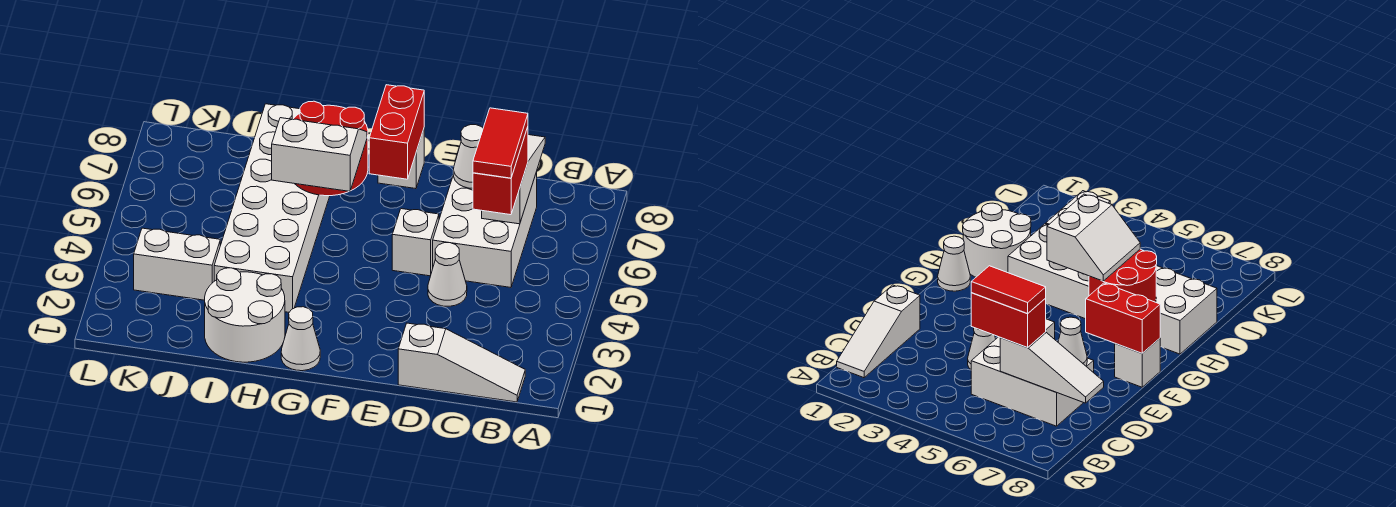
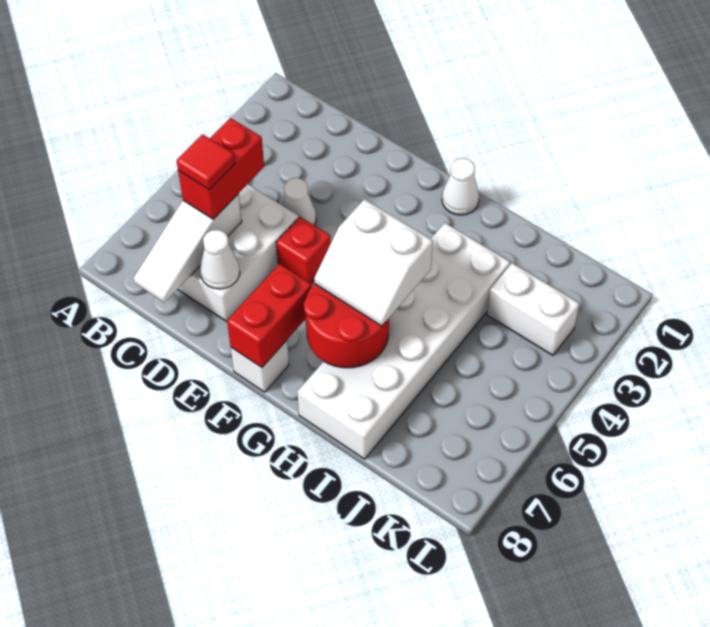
white slope B1:D1 level 1 top D -> none
red tile C5:C6 level 4 -> red tile C6 level 4
white brick E5 level 1 -> red brick E5 level 1
white round brick H1:I2 level 1 -> none

